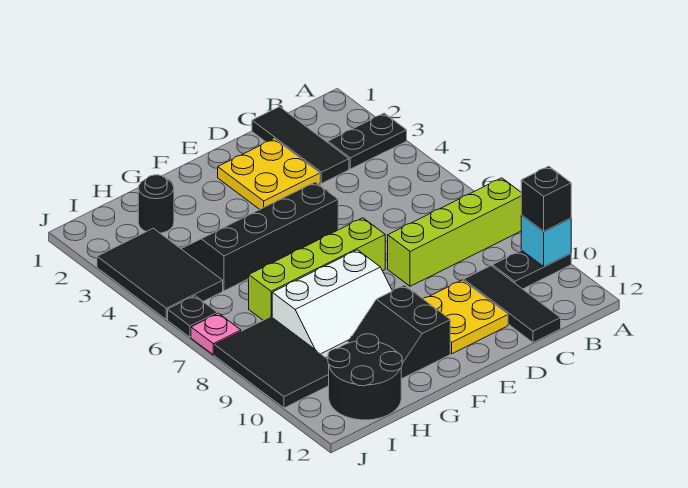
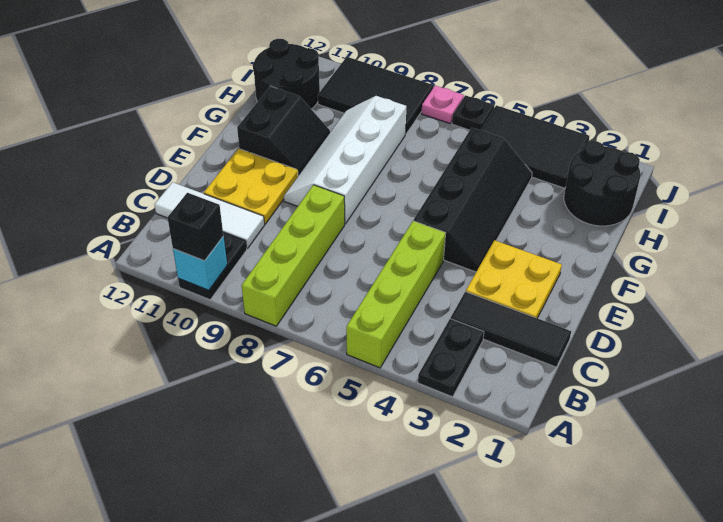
black tile C10:C12 level 1 -> white tile C10:C12 level 1
lime brick E7:H7 level 1 -> lime brick A5:D5 level 1
white slope F8:H9 level 1 top 8 -> white slope E8:H9 level 1 top 8
black slope F10:G11 level 1 top F -> black slope F10:G11 level 1 top 11
black round brick H2 level 1 -> black round brick H1:I2 level 1

